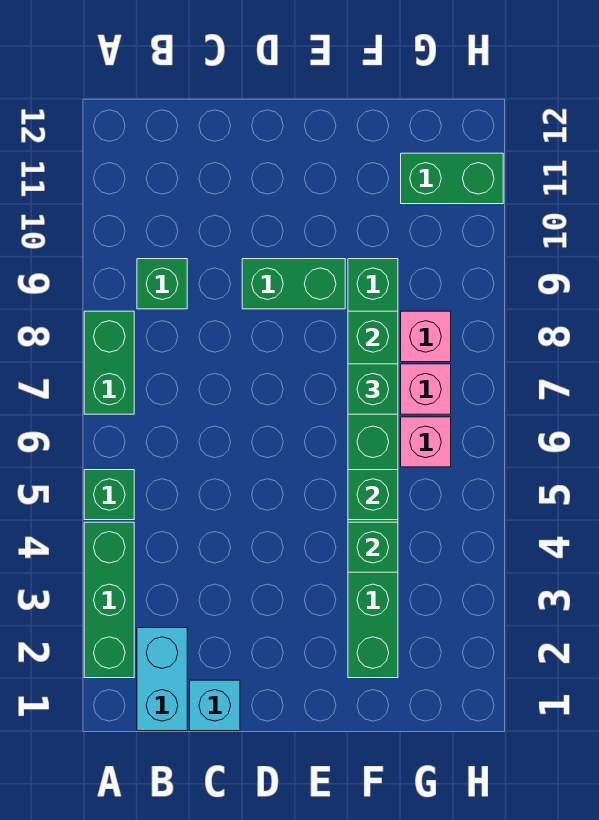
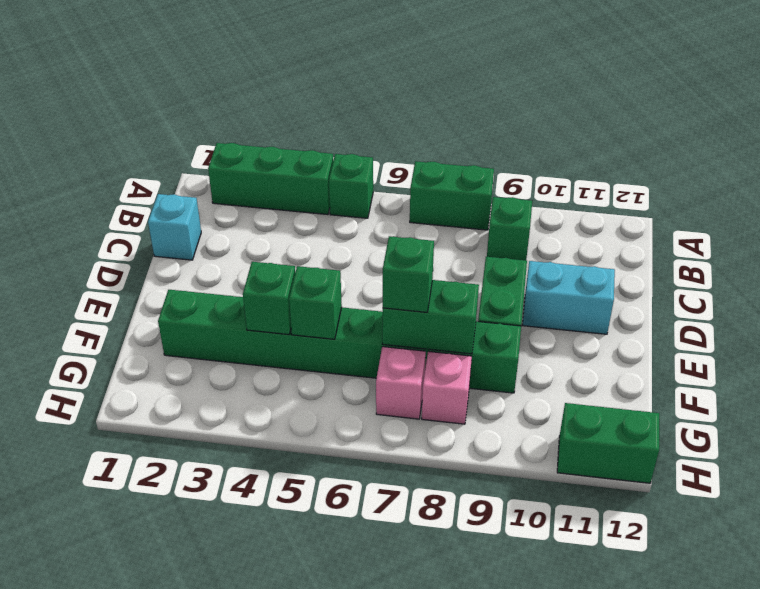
cyan brick B1:B2 level 1 -> cyan brick D10:D11 level 1
pink brick G6 level 1 -> none
green brick G11:H11 level 1 -> green brick H11:H12 level 1

